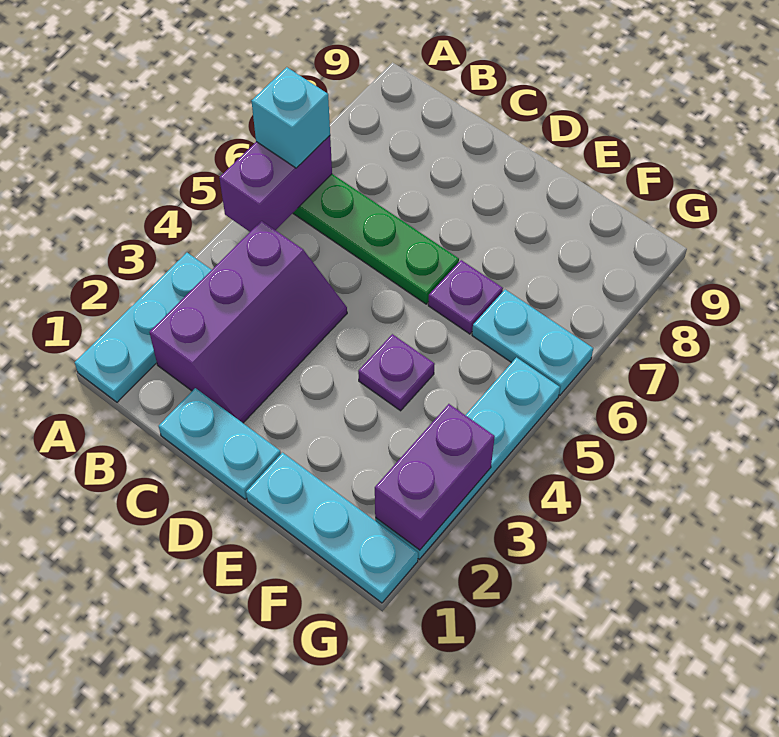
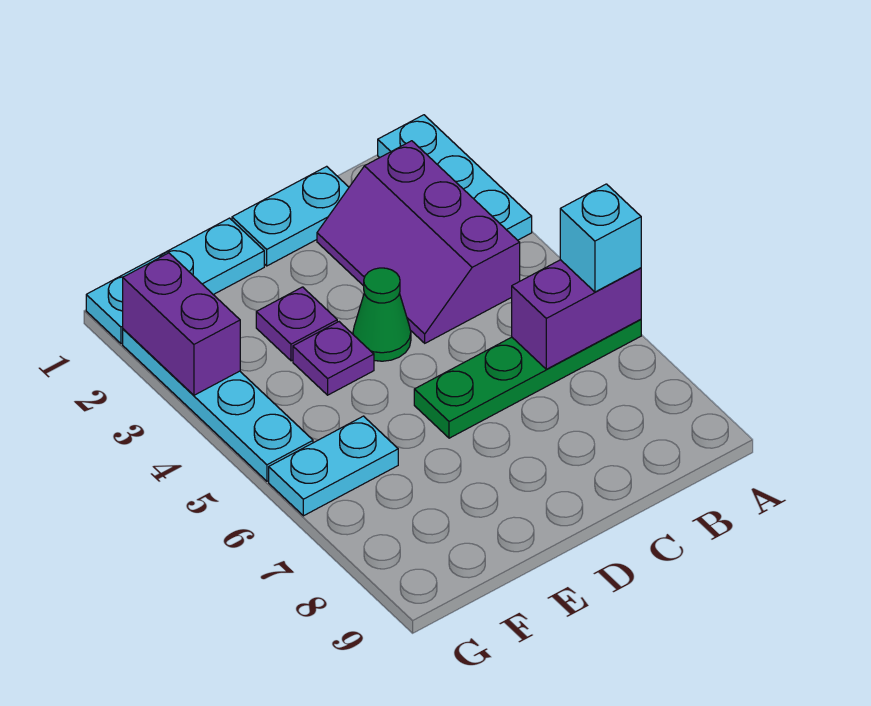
purple brick A5:A6 level 2 -> purple brick A6:B6 level 2
none -> green cone D4 level 1
purple plate E6 level 1 -> purple plate E3 level 1

